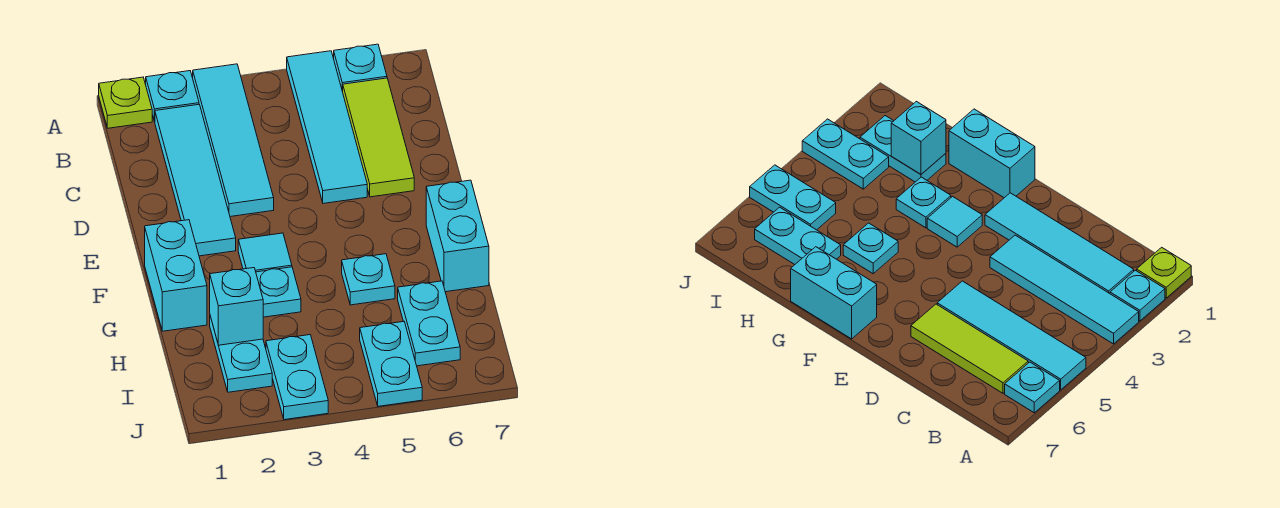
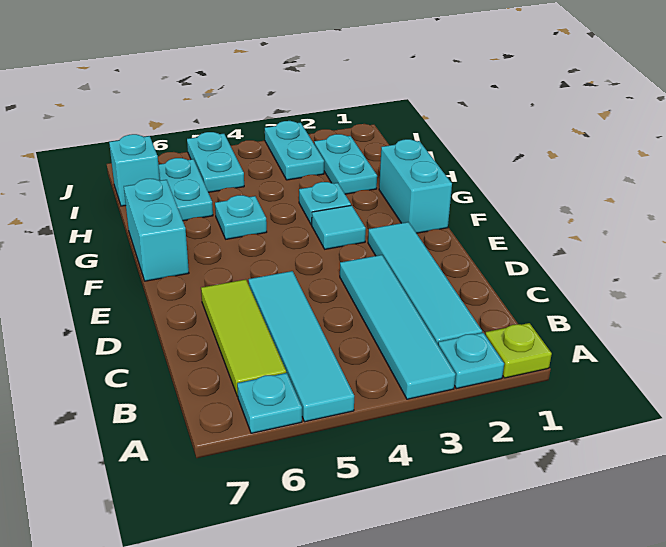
cyan brick H2 level 2 -> cyan brick I7 level 1

